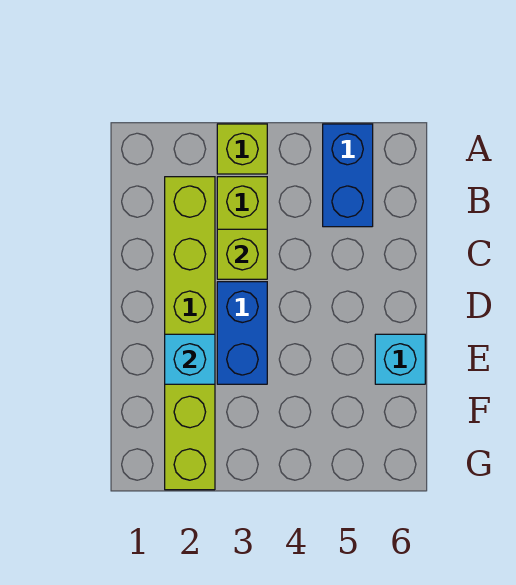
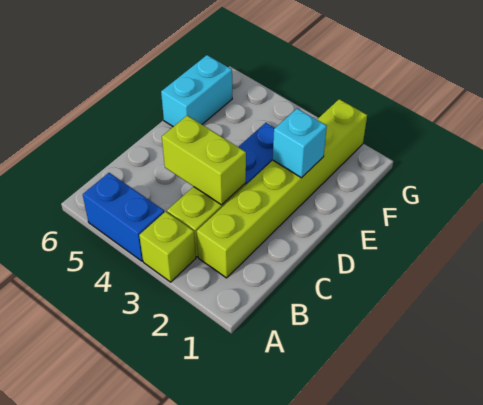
blue brick A5:B5 level 1 -> blue brick A4:A5 level 1
lime brick C3 level 2 -> lime brick C3:C4 level 2
cyan brick E6 level 1 -> cyan brick E6:F6 level 1

